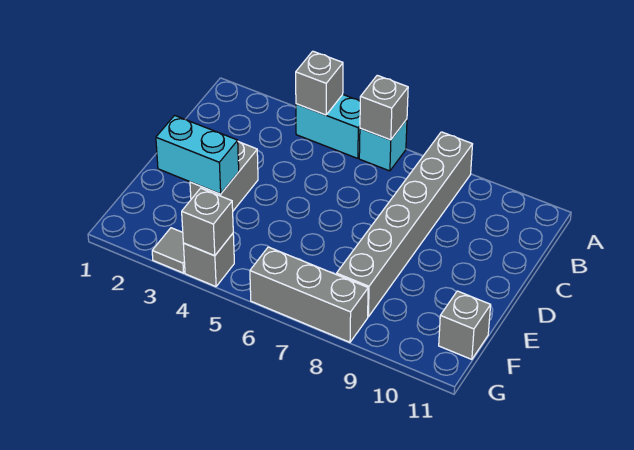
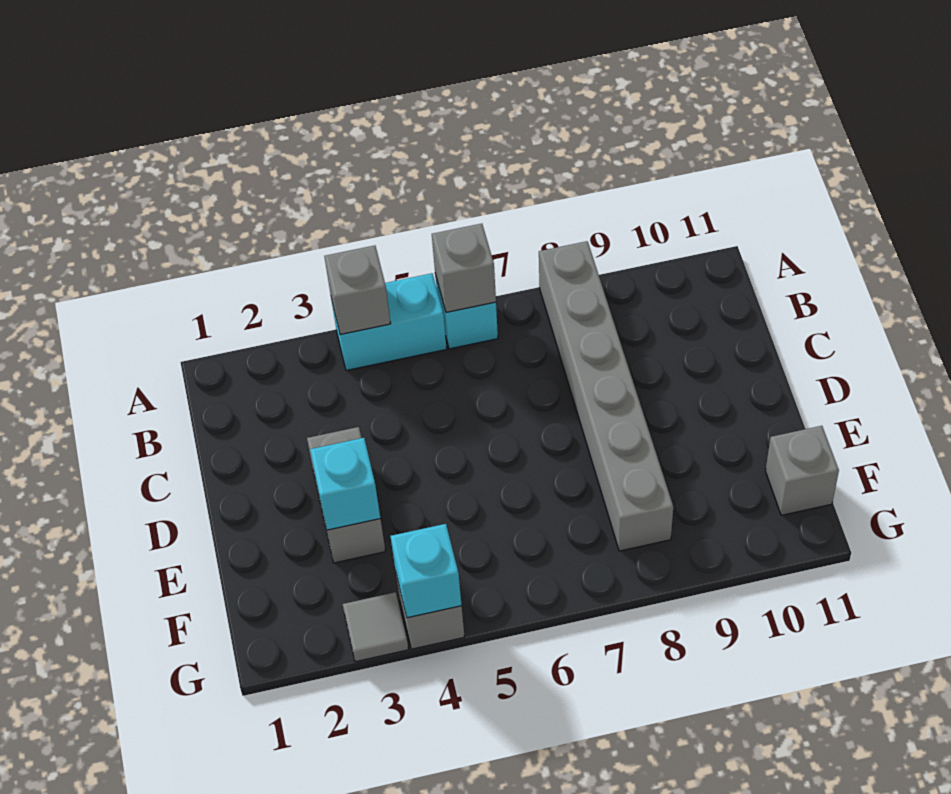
cyan brick E2:E3 level 2 -> cyan brick E3 level 2
grey brick G4 level 2 -> cyan brick G4 level 2
grey brick G6:G8 level 1 -> none

